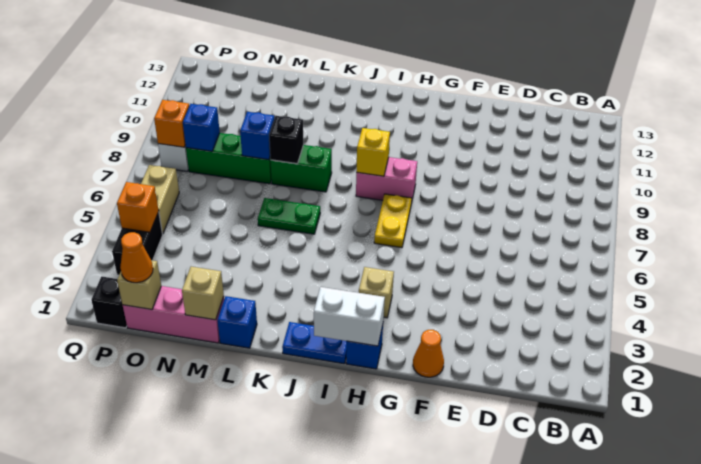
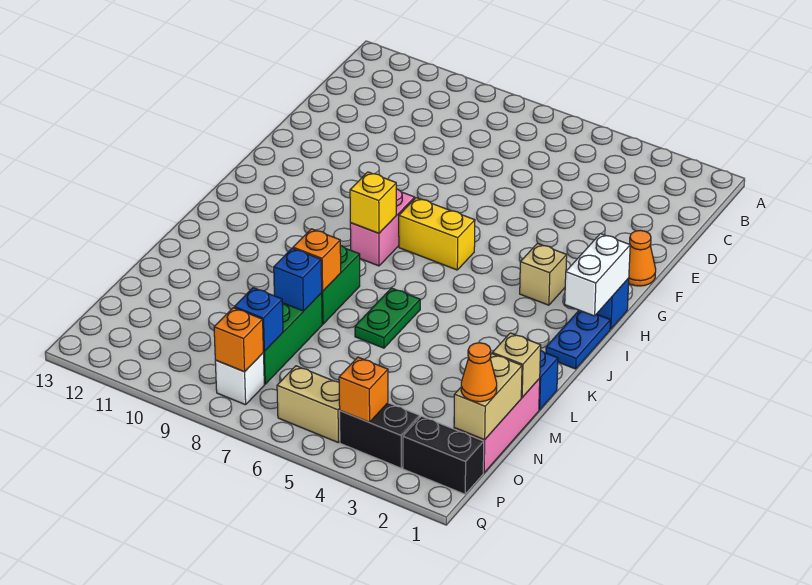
yellow plate H6:H7 level 1 -> yellow brick H6:H7 level 1
black brick L8 level 2 -> orange brick L8 level 2
tan brick O1 level 2 -> tan brick N1:O1 level 2
black brick P1 level 1 -> black brick P1:P2 level 1

